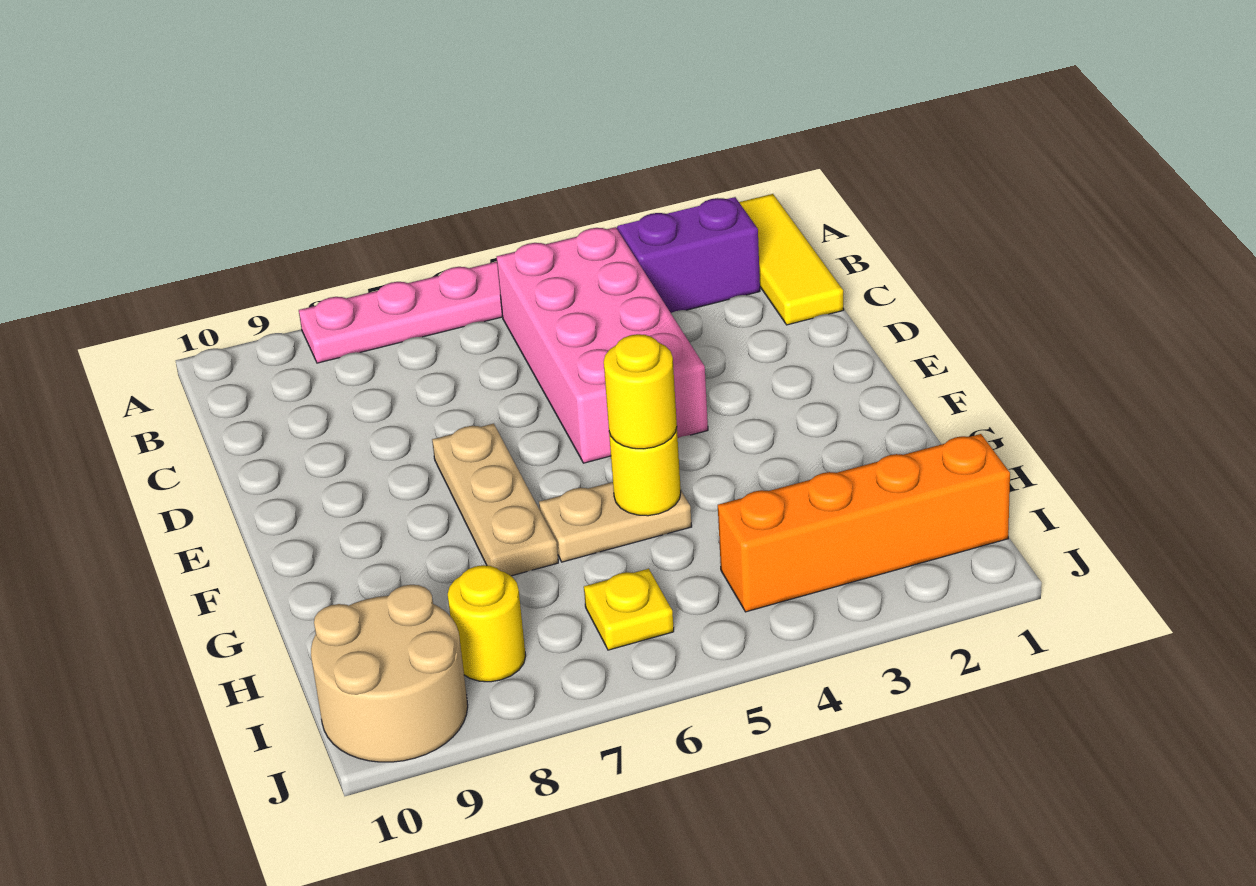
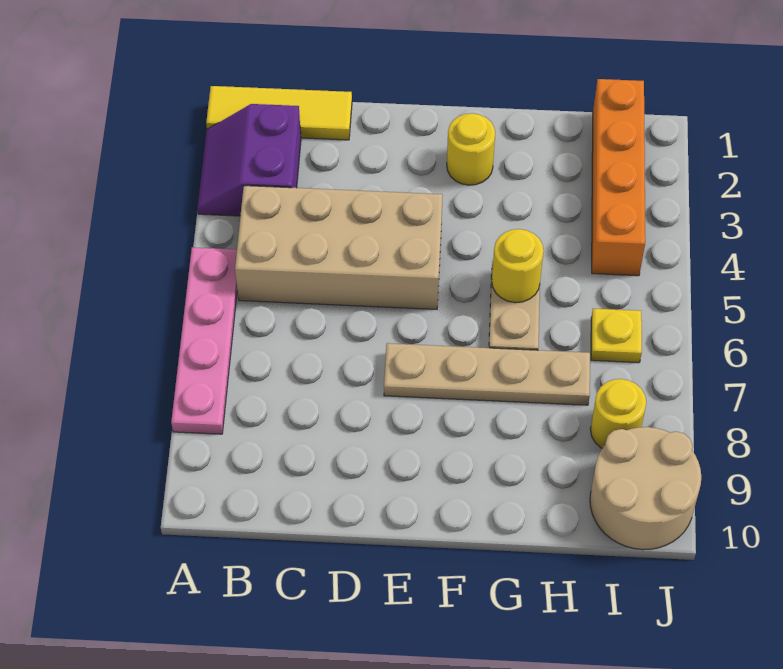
pink brick B4:E5 level 1 -> tan brick B4:E5 level 1
tan plate E7:G7 level 1 -> tan plate E7:H7 level 1
yellow round brick G5 level 3 -> yellow round brick F2 level 1

